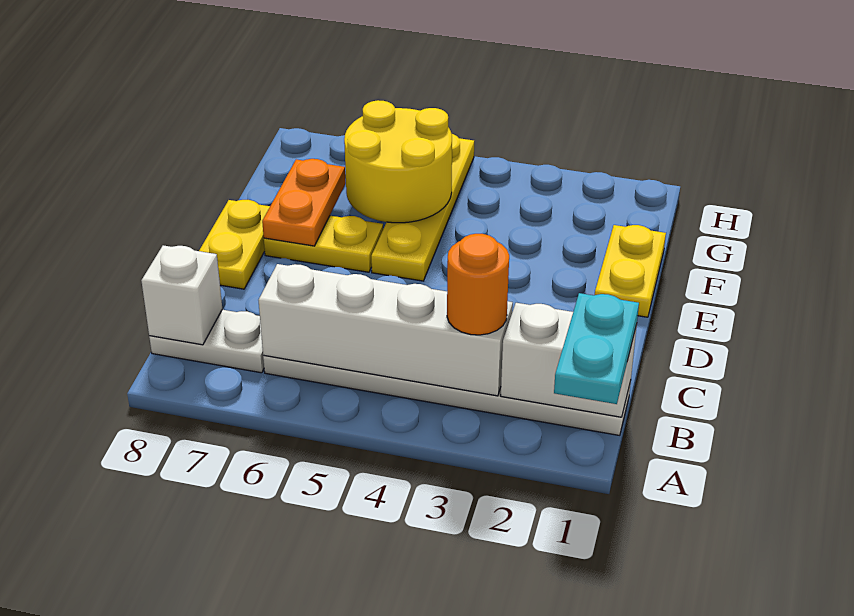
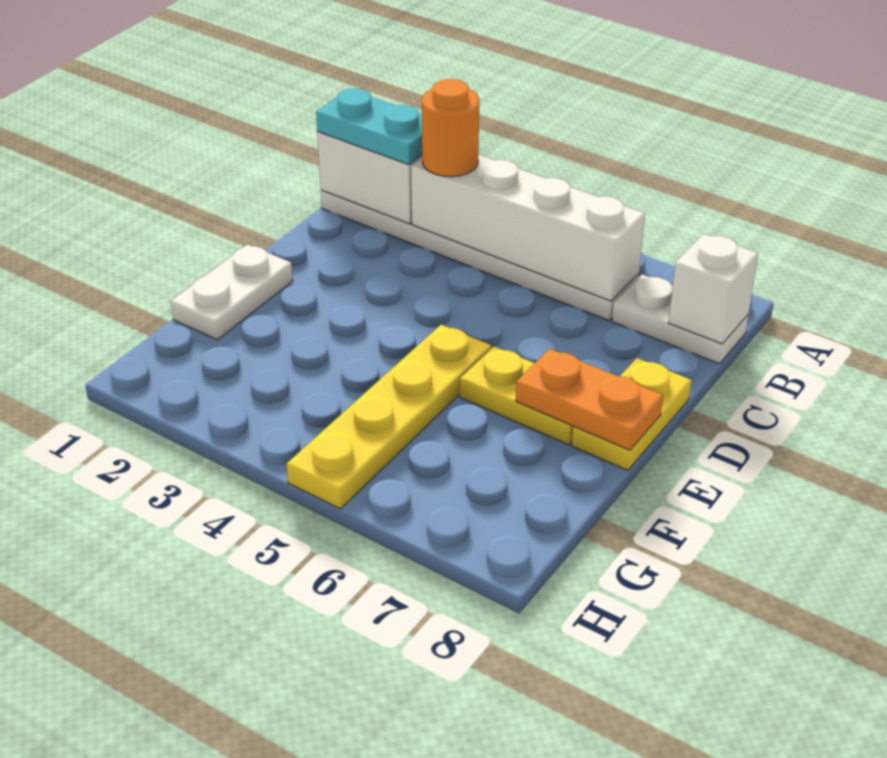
cyan plate A1:B1 level 3 -> cyan plate B1:B2 level 3
yellow plate E1:F1 level 1 -> white plate E1:F1 level 1
orange plate E7:F7 level 2 -> orange plate E7:E8 level 2
yellow round brick F5:G6 level 2 -> none

